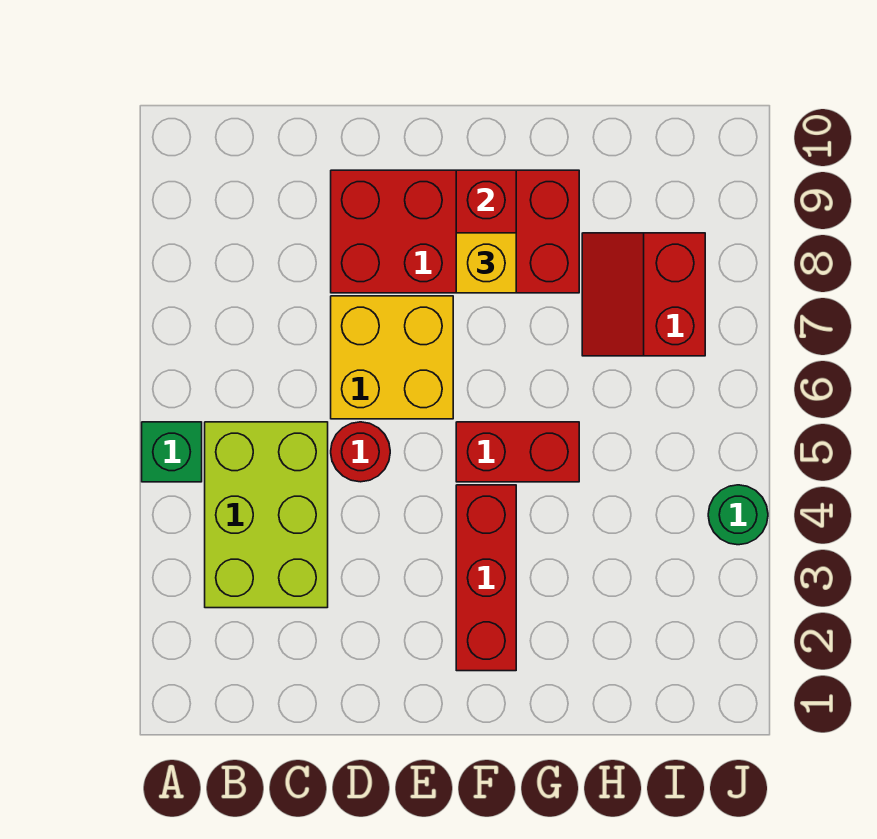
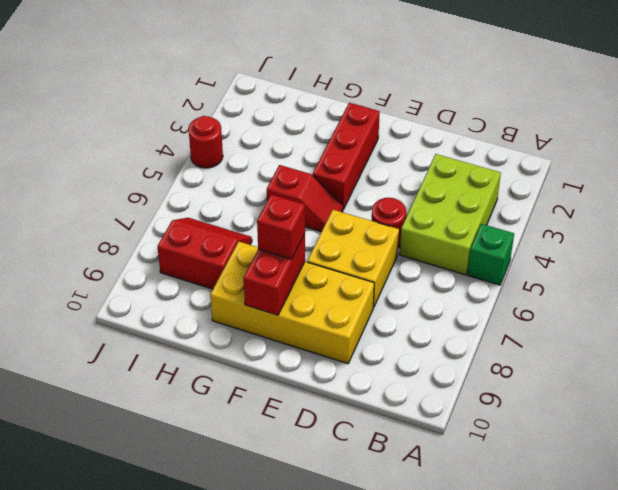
red brick D8:G9 level 1 -> yellow brick D8:G9 level 1
red brick F5:G5 level 1 -> red slope F5:G5 level 1 top G
yellow brick F8 level 3 -> red brick F8 level 3
red slope H7:I8 level 1 top I -> red slope H7:I8 level 1 top 8
green round brick J4 level 1 -> red round brick J4 level 1

